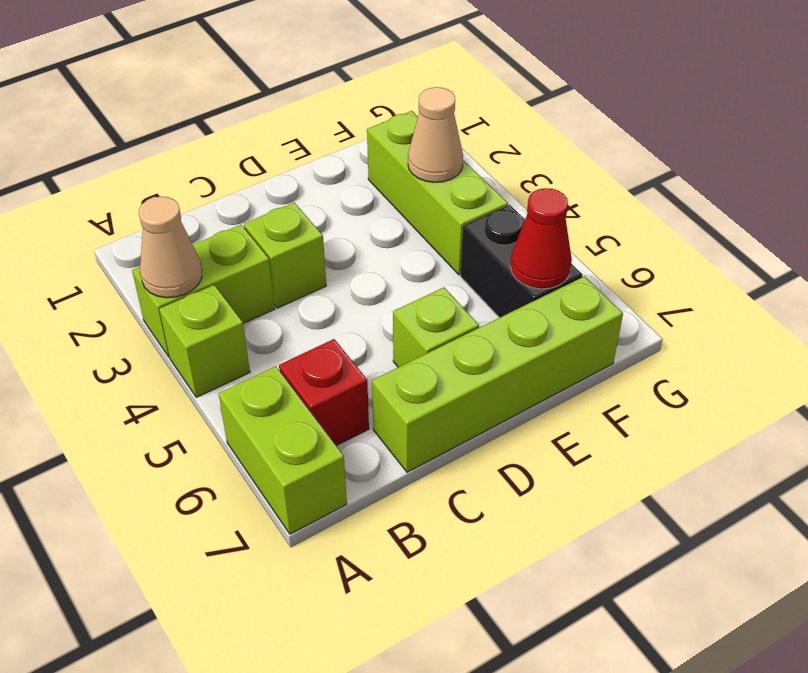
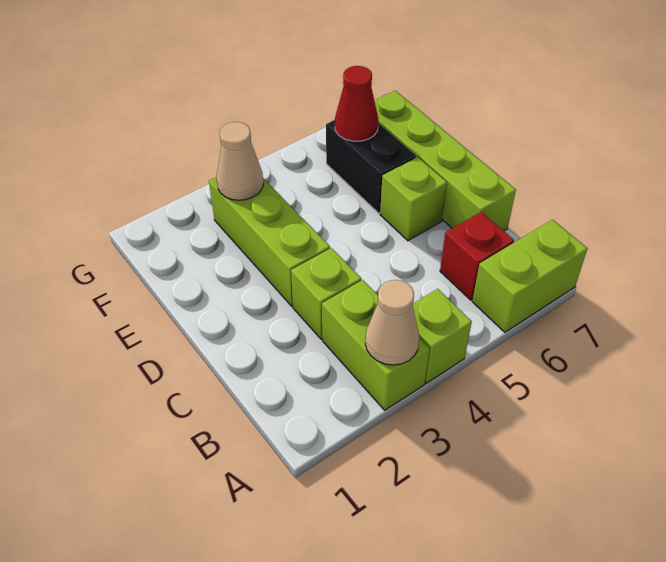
lime brick F2:F4 level 1 -> lime brick D3:F3 level 1
black brick F5:F6 level 1 -> black brick E6:F6 level 1

